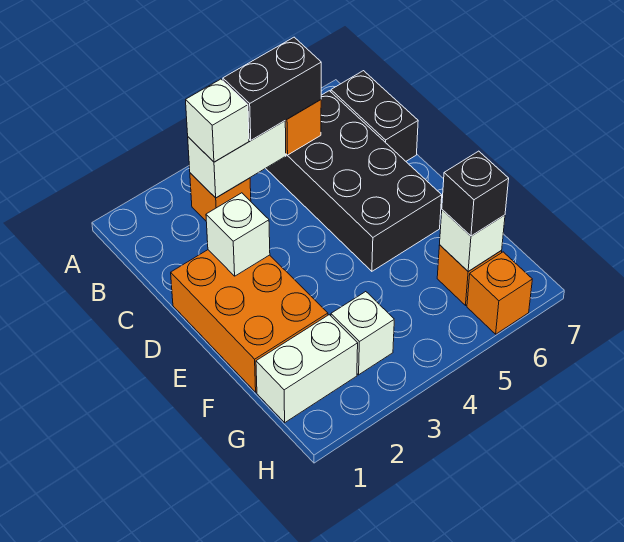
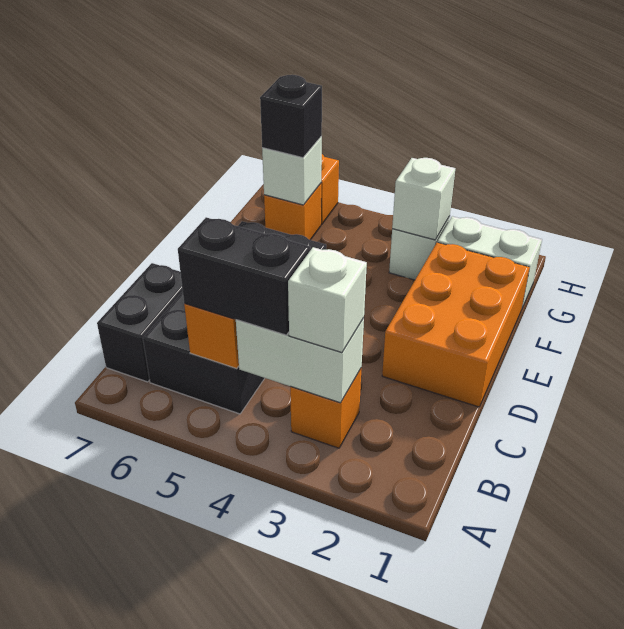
white brick D2 level 2 -> white brick G3 level 2

